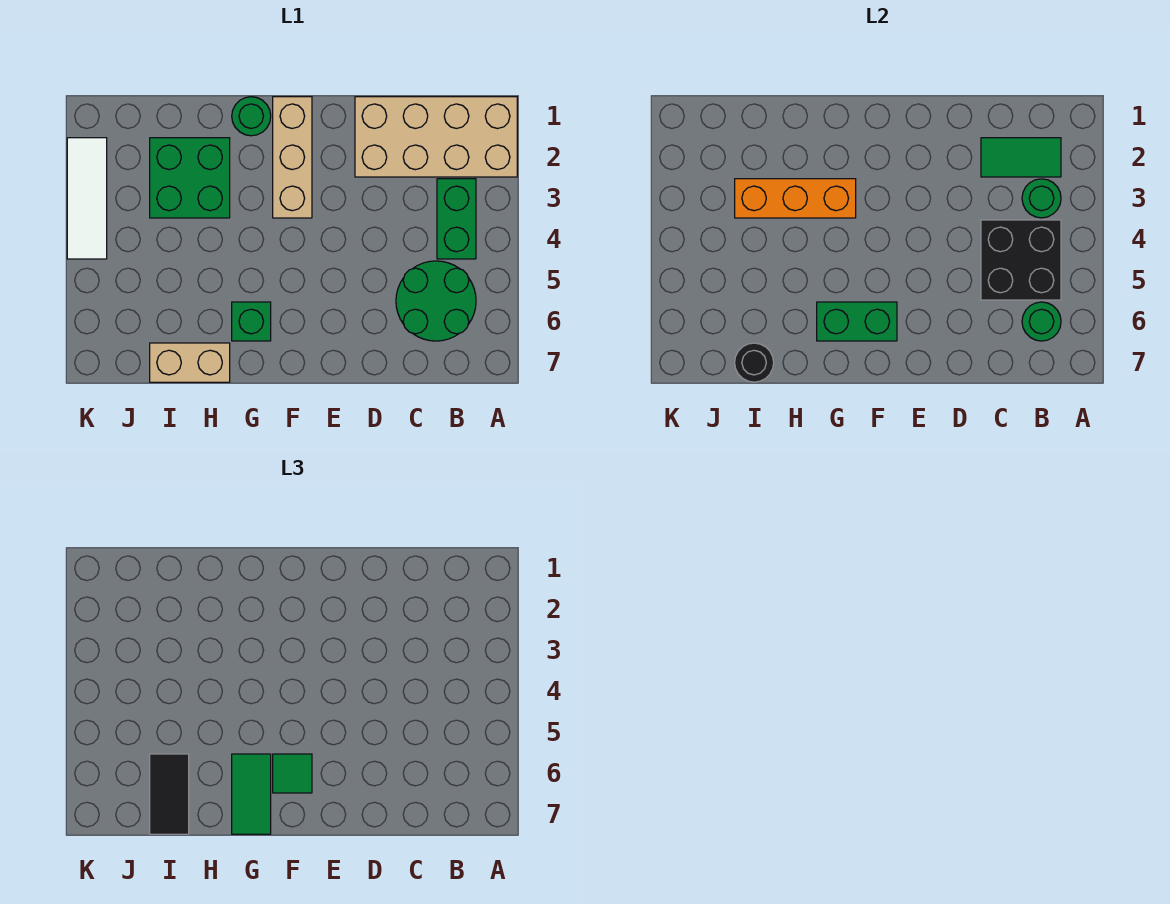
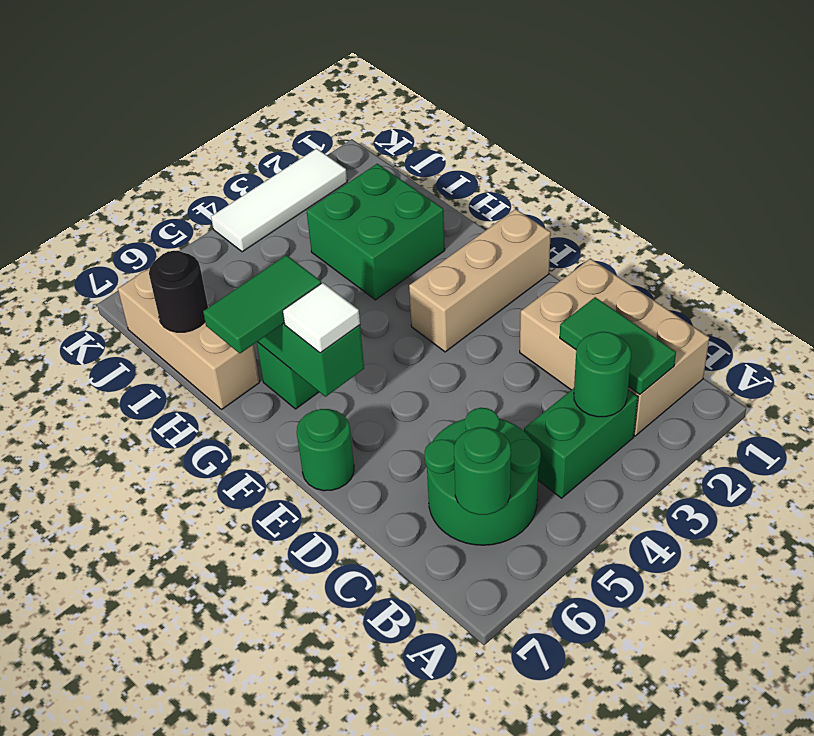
tan brick A1:D2 level 1 -> tan brick B1:D2 level 1
black brick B4:C5 level 2 -> none
green tile F6 level 3 -> white tile F6 level 3
green round brick G1 level 1 -> green round brick E7 level 1
orange brick G3:I3 level 2 -> none
tan brick H7:I7 level 1 -> tan brick H7:J7 level 1
black tile I6:I7 level 3 -> none

